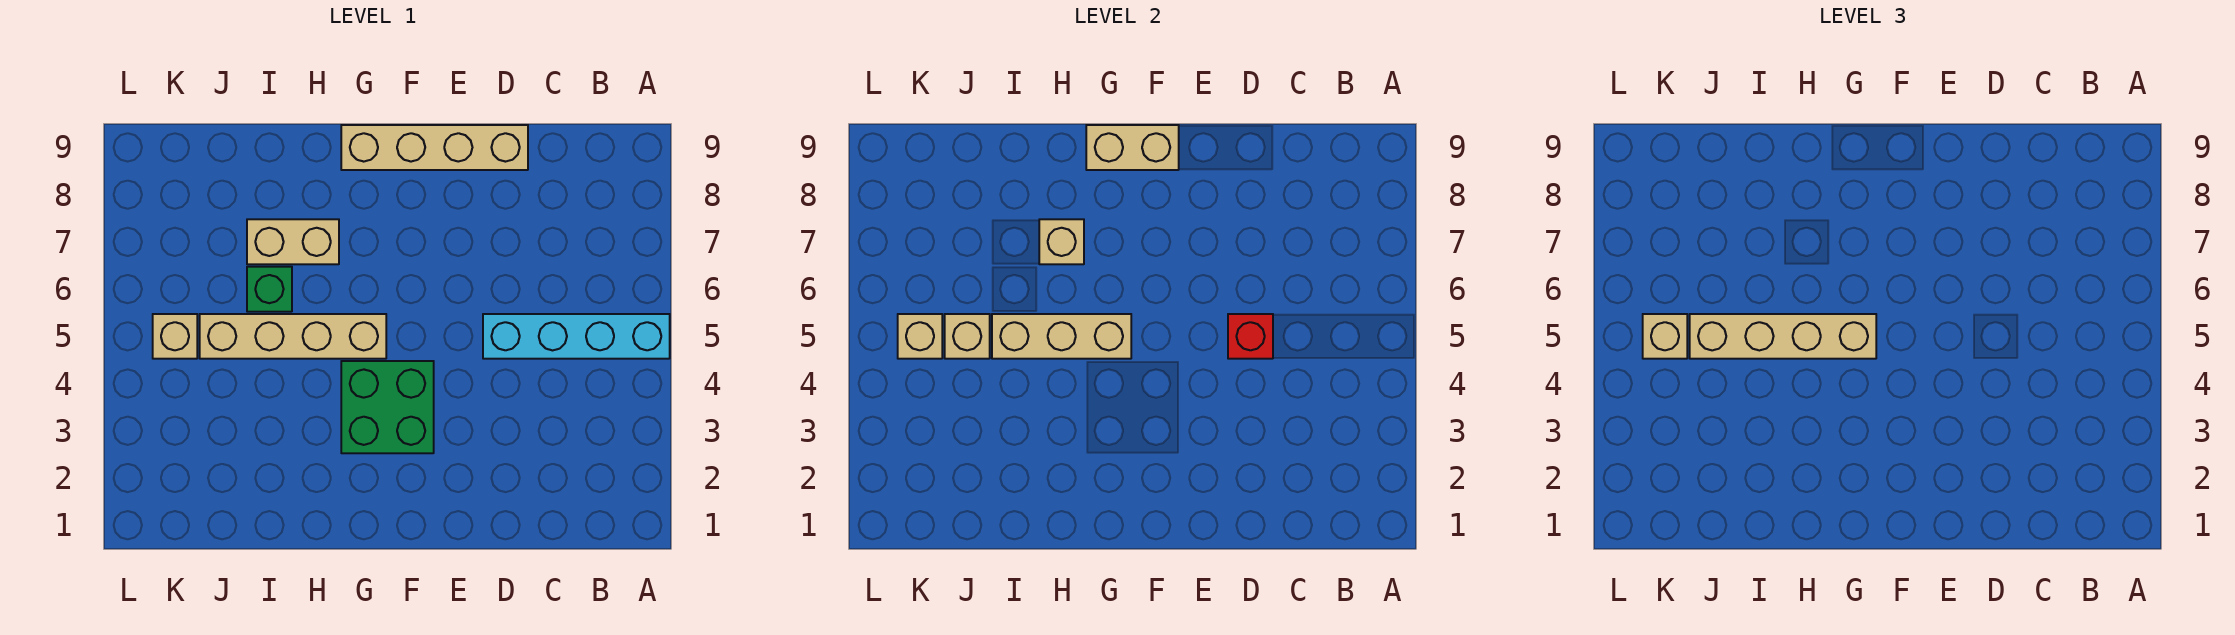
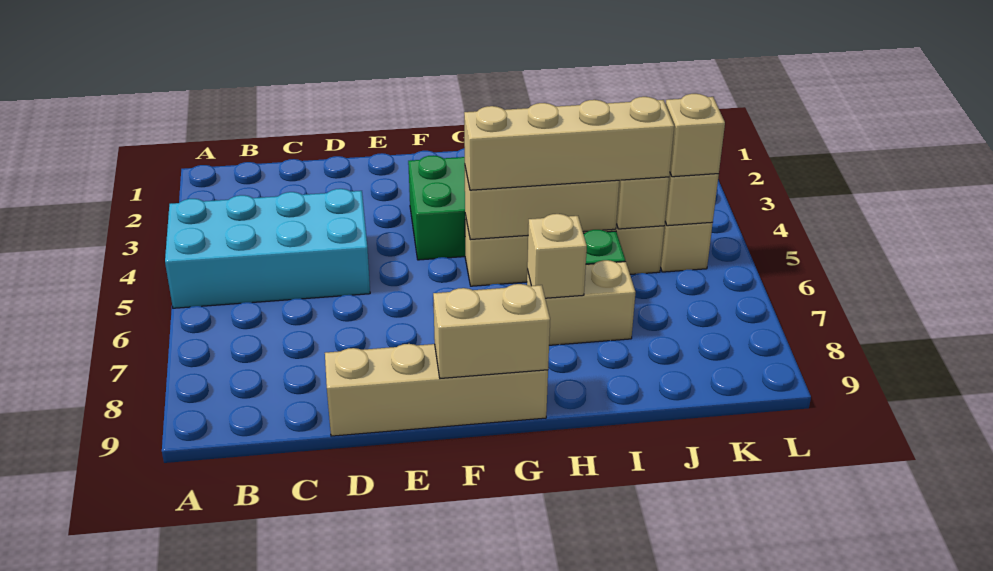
cyan brick A5:D5 level 1 -> cyan brick A4:D5 level 1
red brick D5 level 2 -> none

